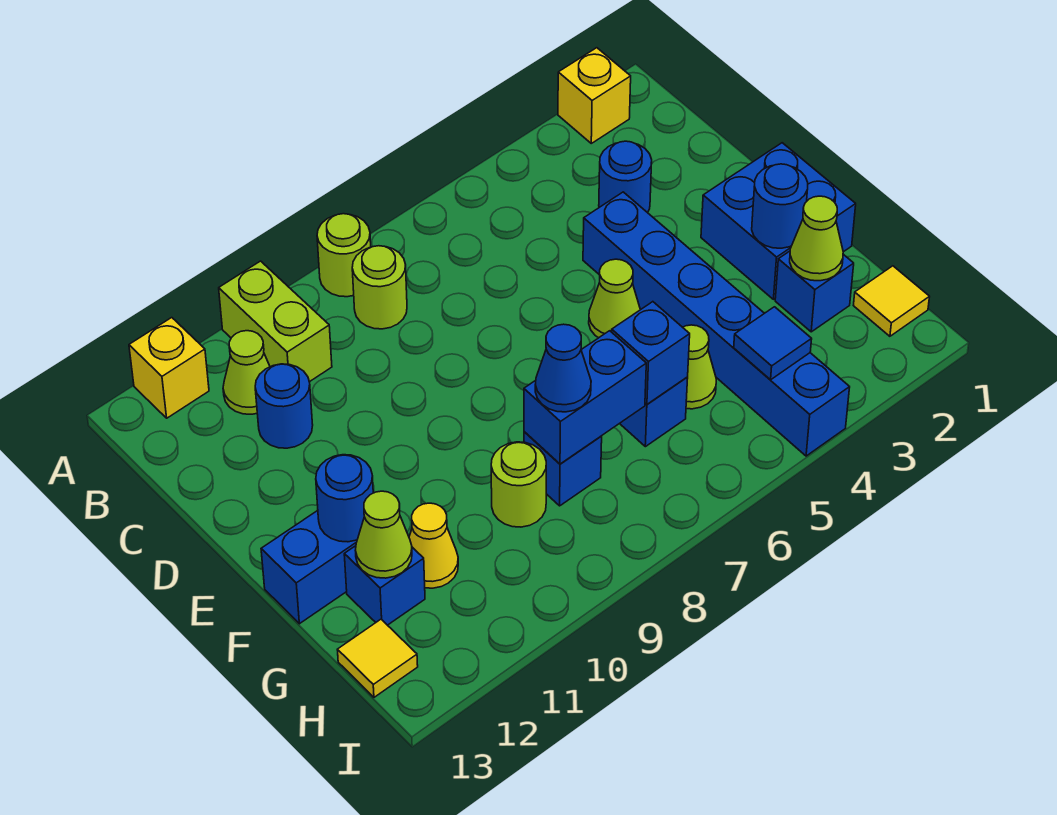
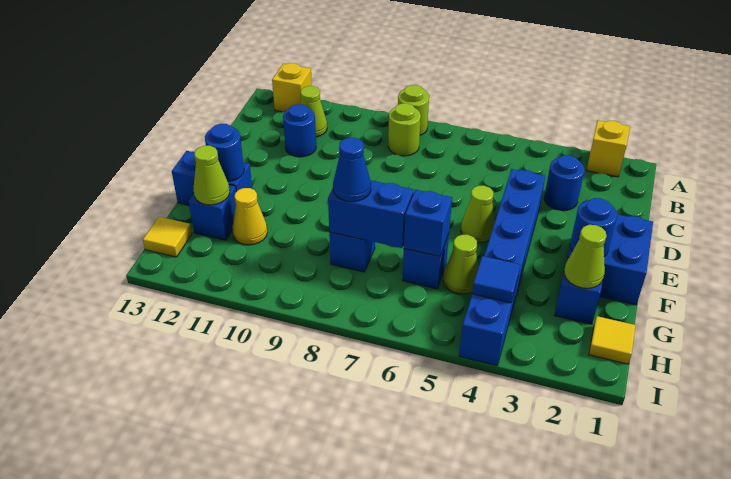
lime brick A10:B10 level 1 -> none
lime round brick G9 level 1 -> none

